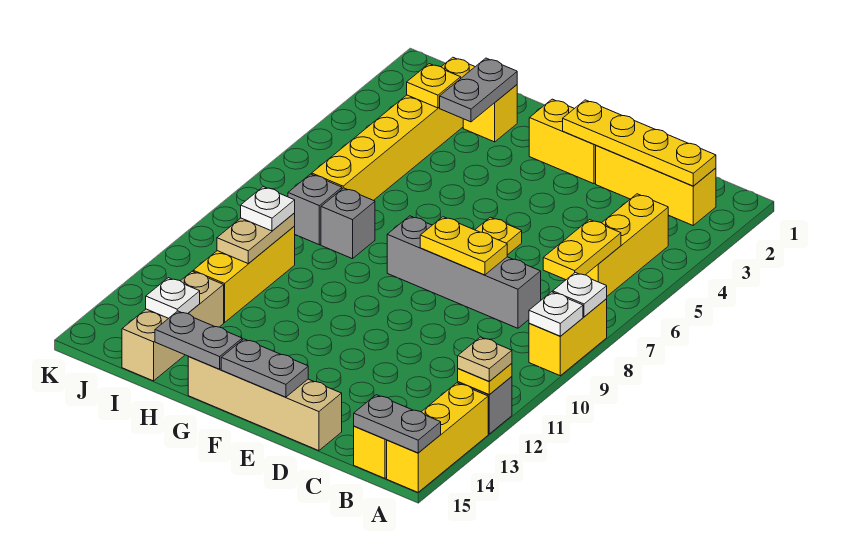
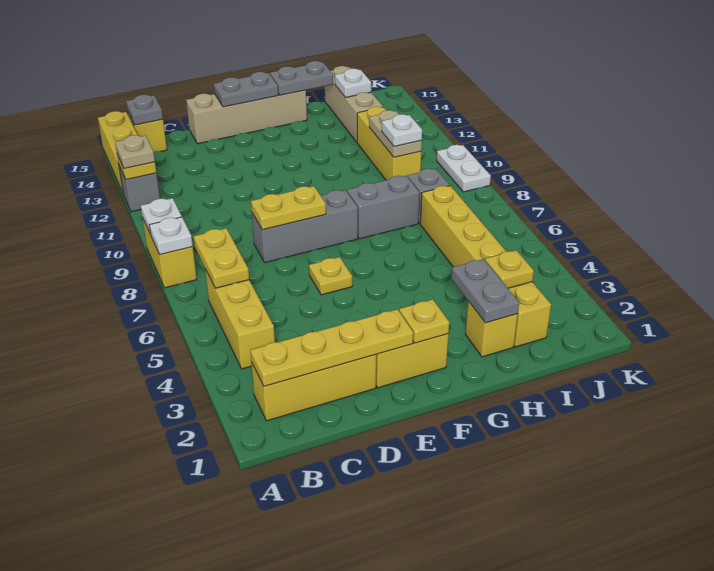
grey plate A15:B15 level 2 -> grey plate B15 level 2
grey brick C8:F8 level 1 -> grey brick D8:F8 level 1
none -> yellow plate F2 level 2
grey brick H8 level 1 -> grey brick G8:H8 level 1
none -> white plate K9:K10 level 1

